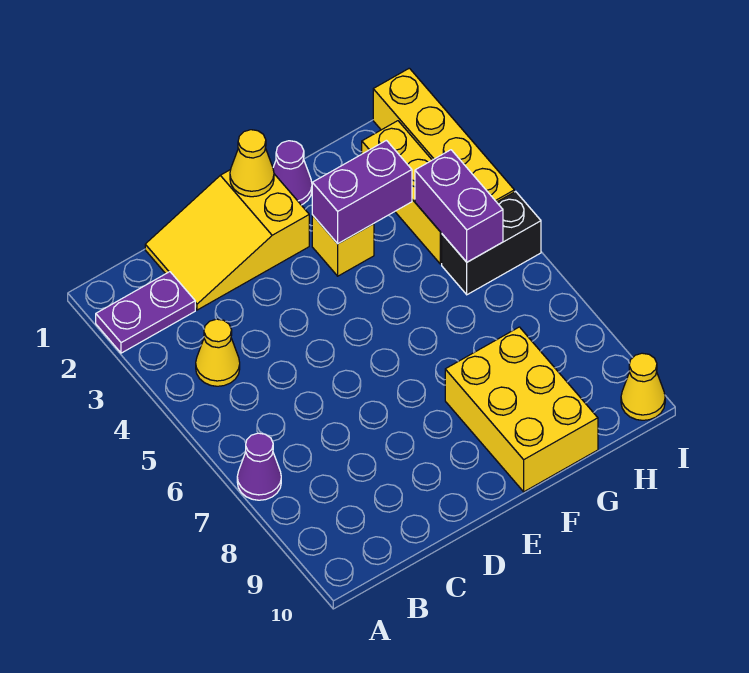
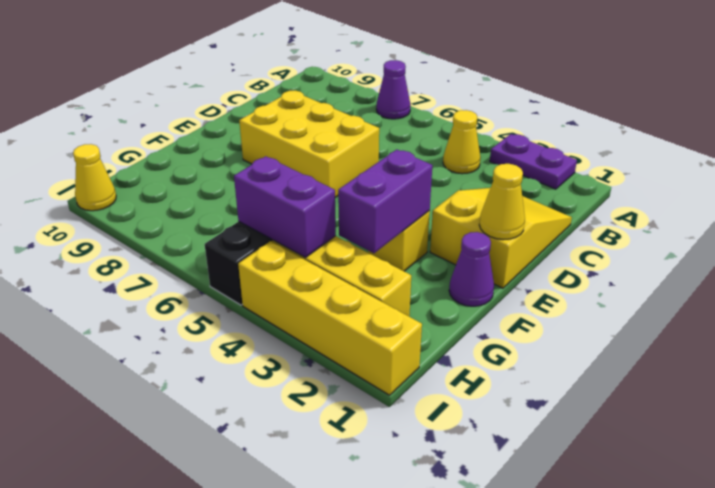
purple plate A2:B2 level 1 -> purple plate A2:A3 level 1
yellow brick F8:G10 level 1 -> yellow brick D6:E8 level 1

